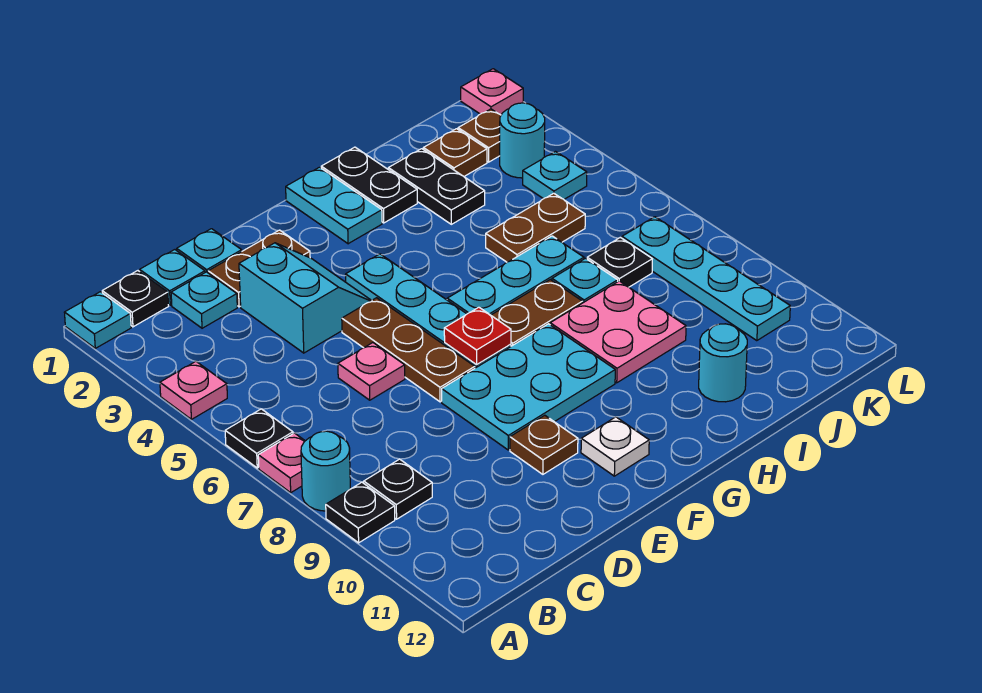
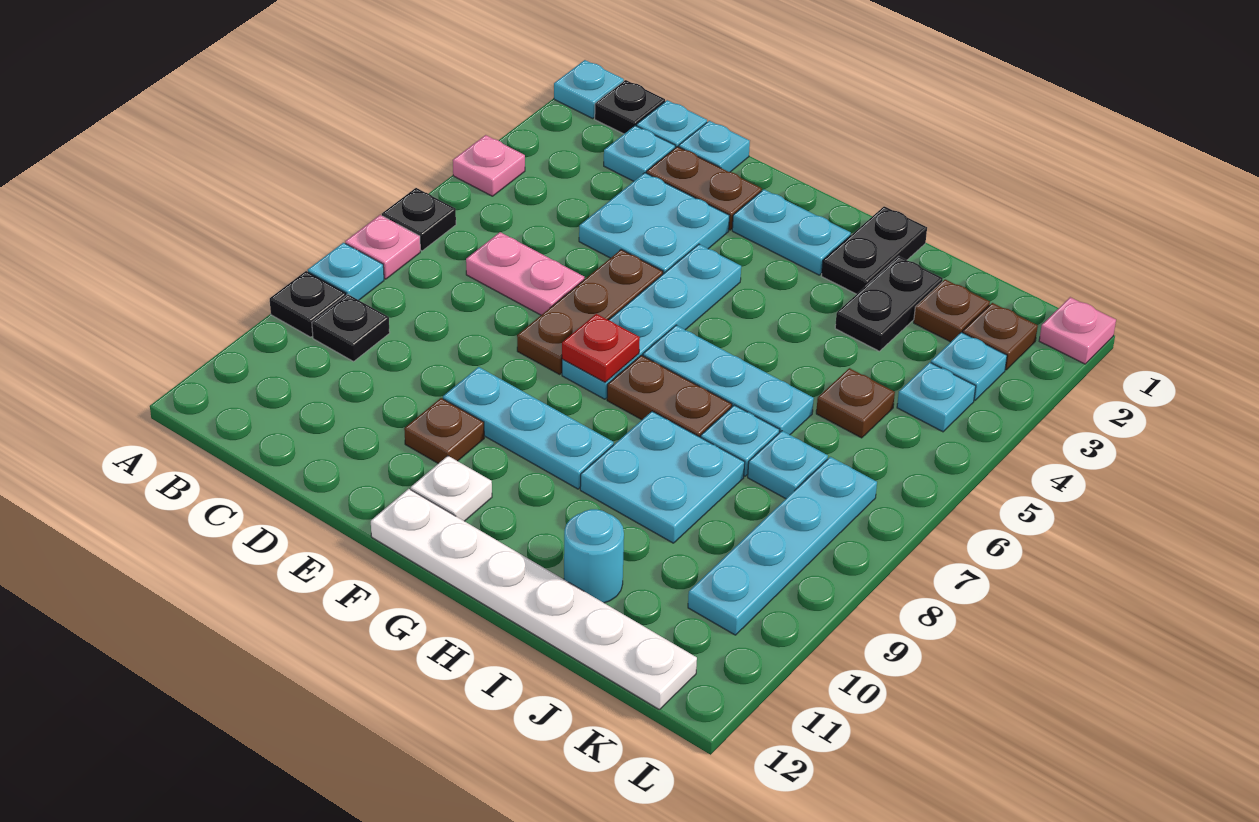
cyan round brick A8 level 1 -> cyan plate A8 level 1
cyan slope D3:E4 level 1 top D -> cyan plate D3:E4 level 1
pink plate D6 level 1 -> pink plate C6:D6 level 1
cyan plate E8:G9 level 1 -> cyan plate E9:G9 level 1
none -> white plate F12:K12 level 1
cyan plate G1:G2 level 1 -> cyan plate F2:G2 level 1
pink plate H8:I9 level 1 -> cyan plate H8:I9 level 1
brown plate I5:J5 level 1 -> brown plate J5 level 1
black plate J7 level 1 -> cyan plate J7 level 1
cyan round brick K3 level 1 -> cyan plate K3 level 1

